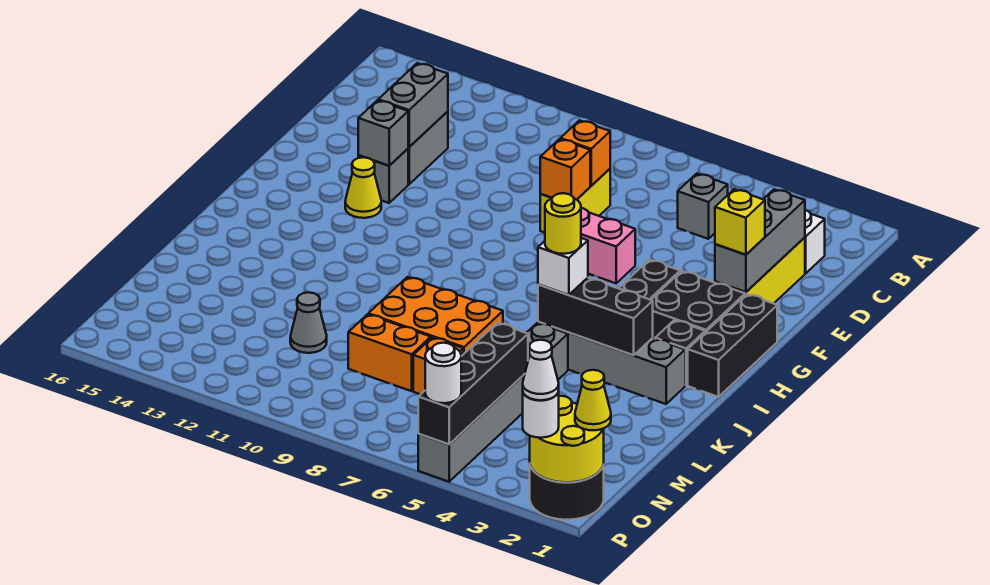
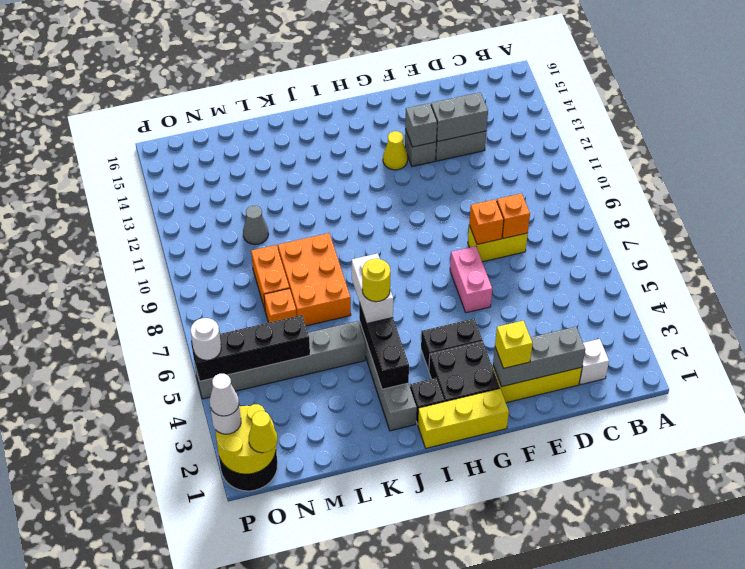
grey brick C5 level 1 -> none
black brick G1:I1 level 1 -> yellow brick G1:I1 level 1
white brick J5 level 3 -> white brick J5:J6 level 3

